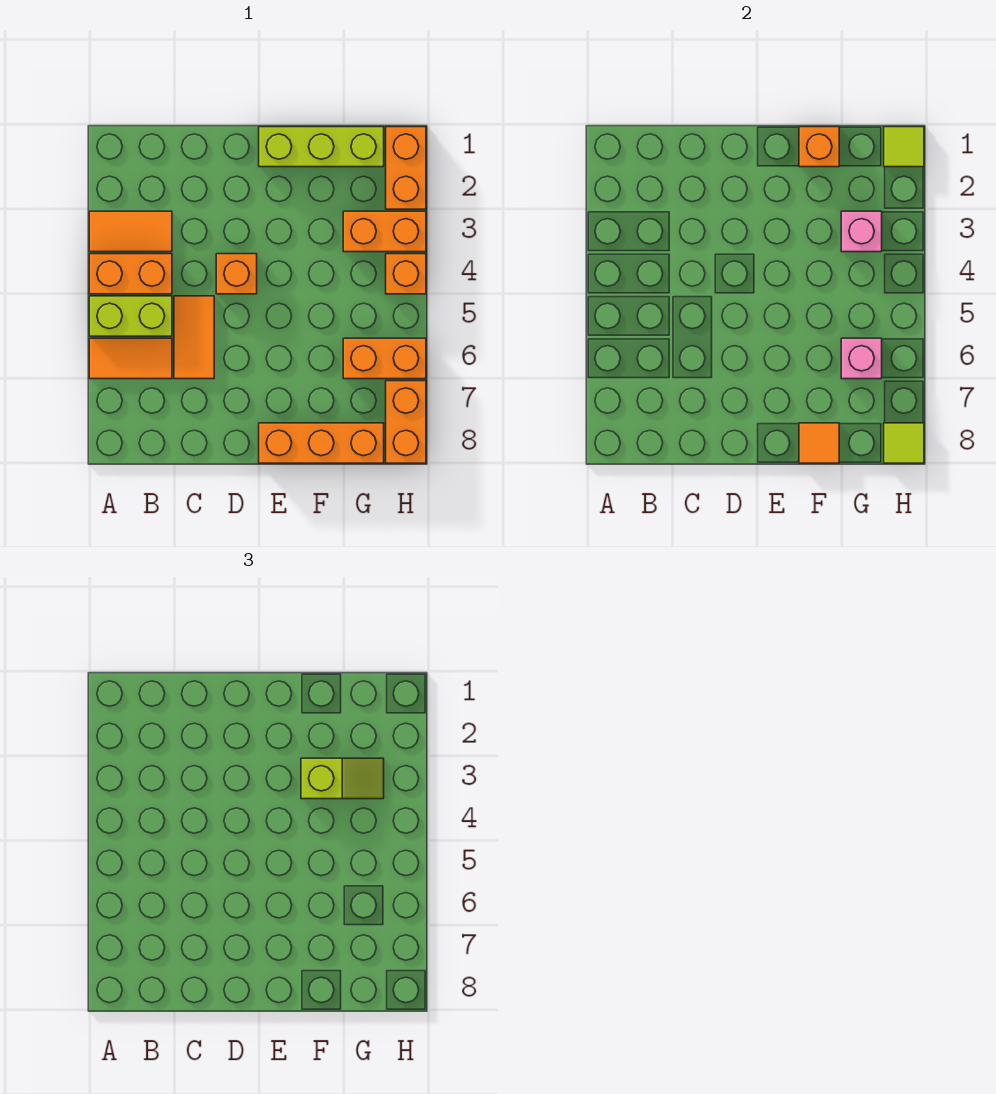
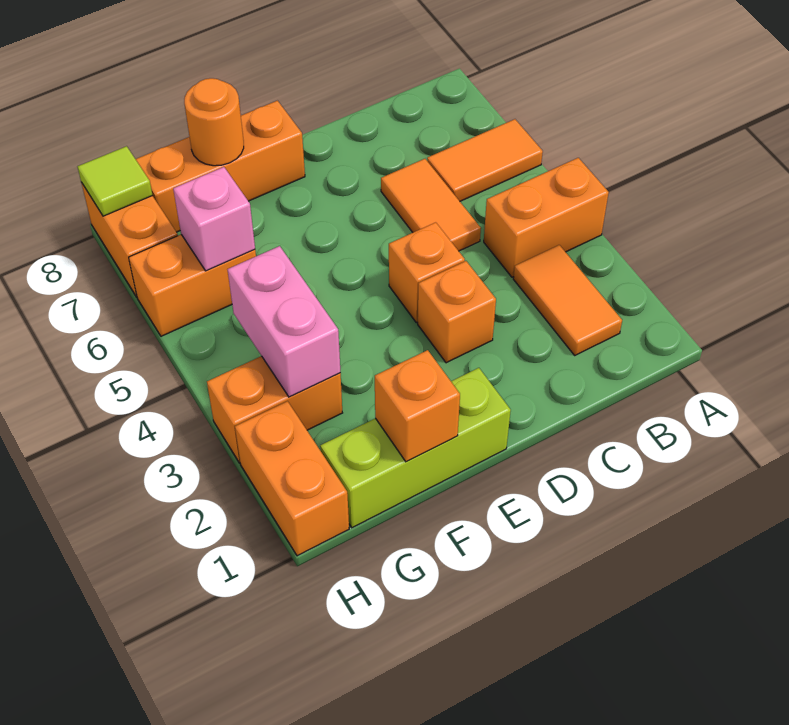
orange tile A3:B3 level 1 -> orange tile B2:B3 level 1
lime brick A5:B5 level 1 -> none
lime slope F3:G3 level 3 top F -> none
orange tile F8 level 2 -> orange round brick F8 level 2
pink brick G3 level 2 -> pink brick G3:G4 level 2
lime tile H1 level 2 -> none
orange brick H4 level 1 -> orange brick D3 level 1

